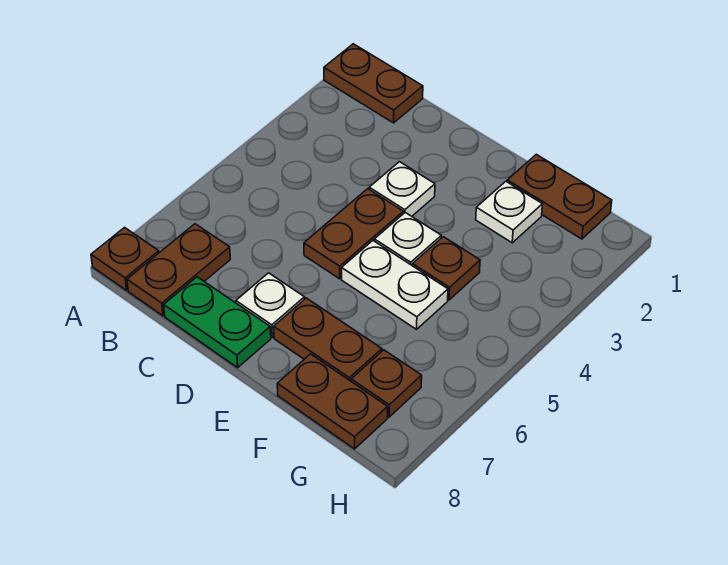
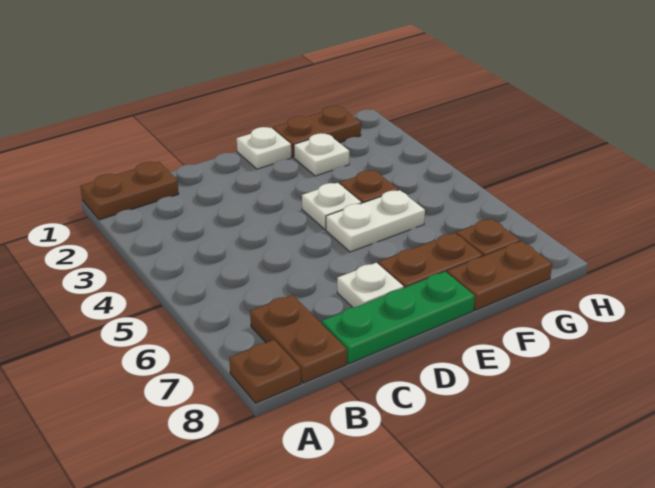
green plate C8:D8 level 1 -> green plate C8:E8 level 1
white plate D3 level 1 -> white plate E1 level 1
brown plate D4:D5 level 1 -> none

